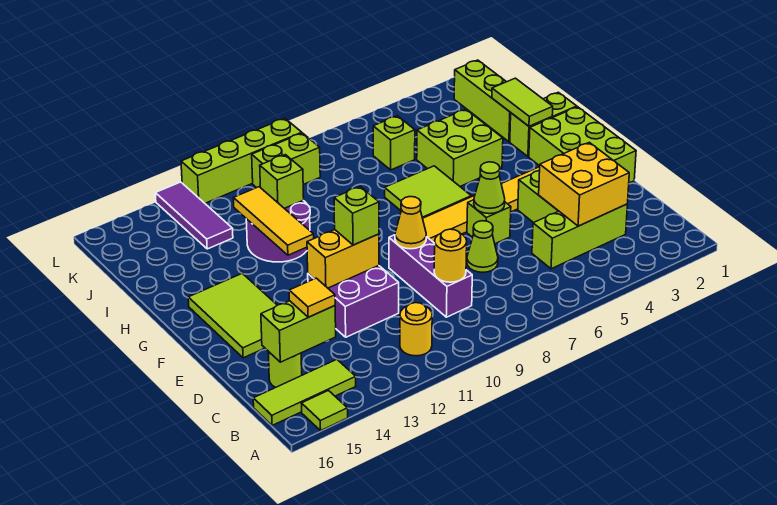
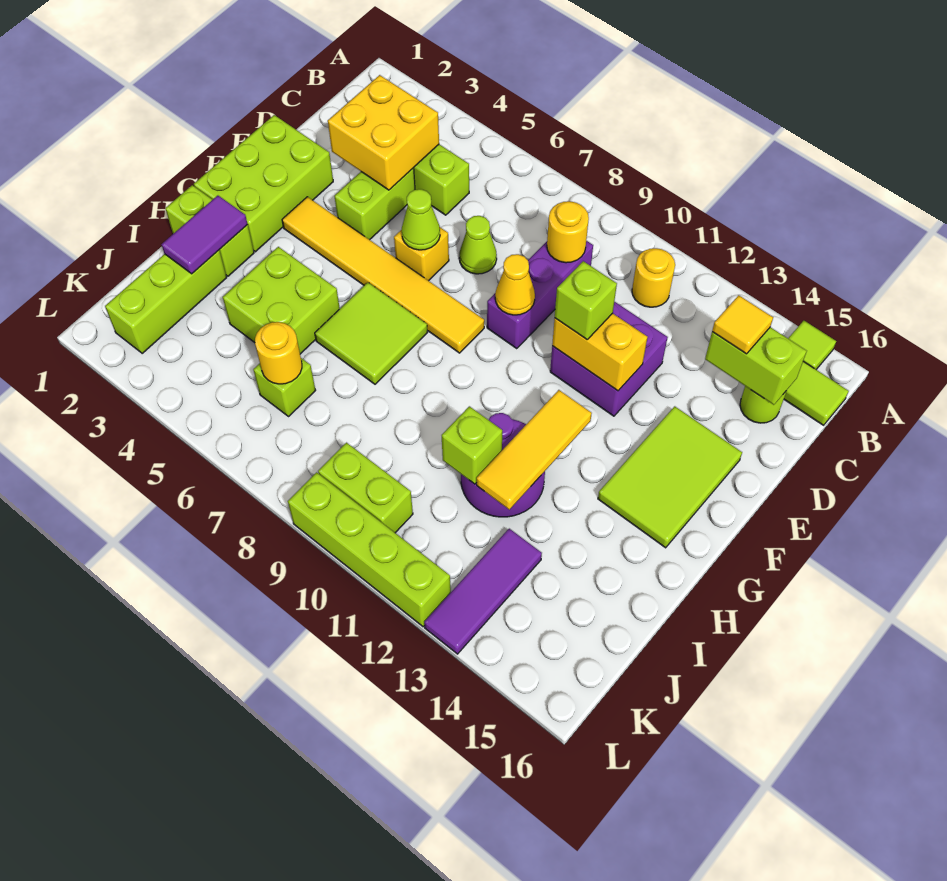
lime brick E6 level 1 -> yellow brick E6 level 1
lime tile H2:I2 level 2 -> purple tile H2:I2 level 2
none -> yellow round brick J6 level 2

